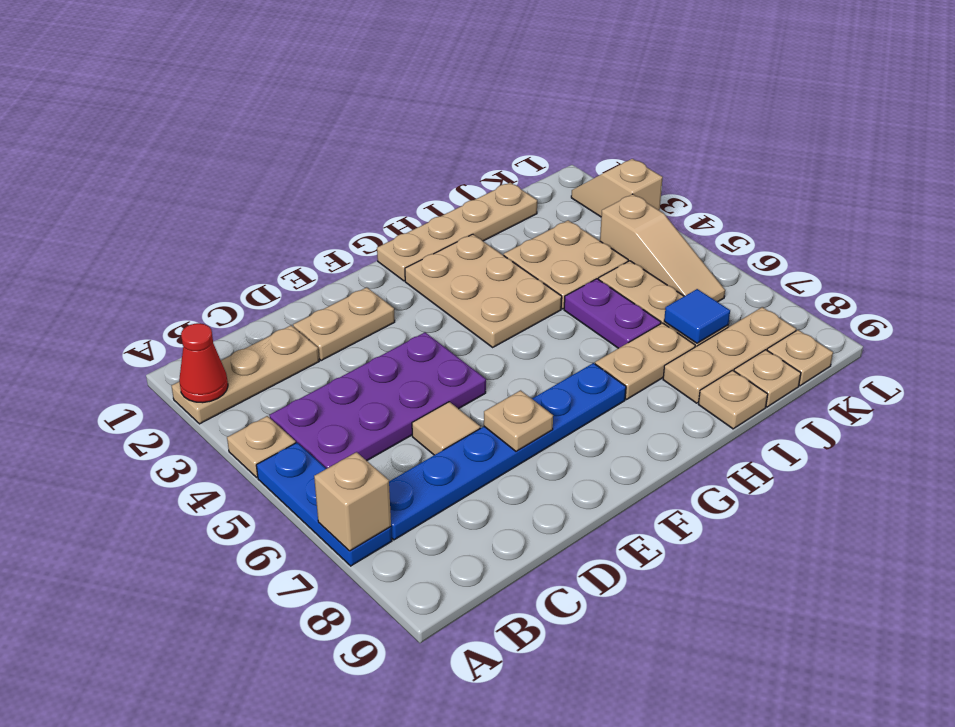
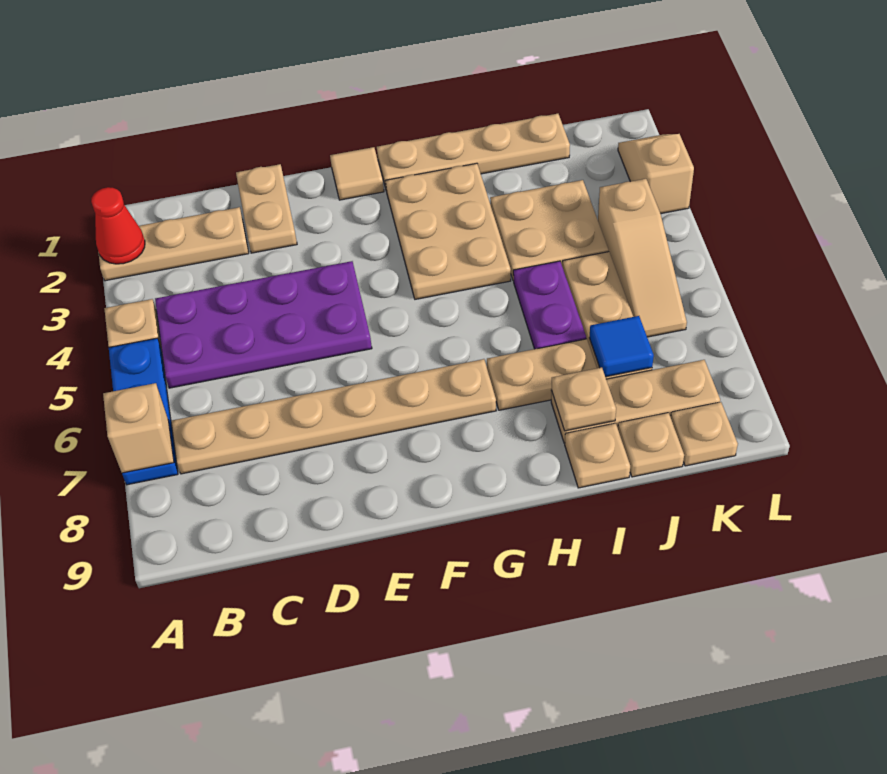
blue plate B7:G7 level 1 -> tan plate B7:G7 level 1
tan plate D2:E2 level 1 -> tan plate D1:D2 level 1
tan tile D6 level 1 -> tan tile F1 level 1
tan plate E7 level 2 -> tan plate I8 level 2

